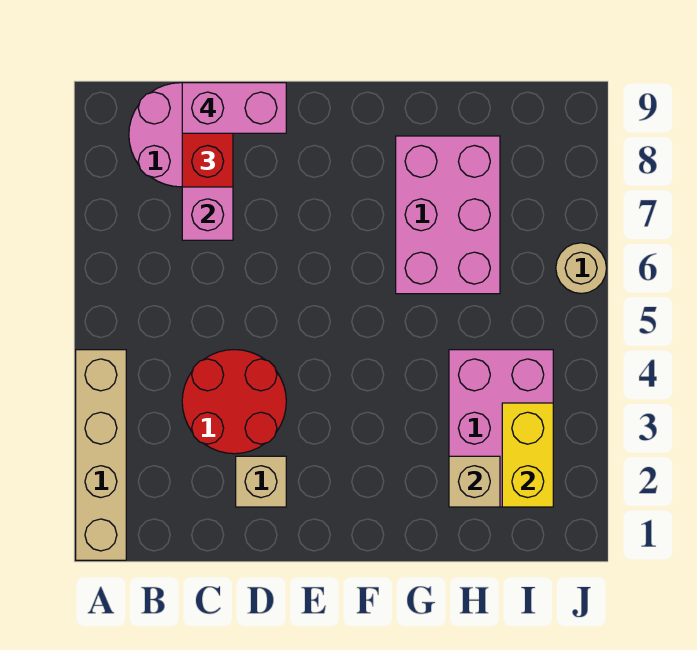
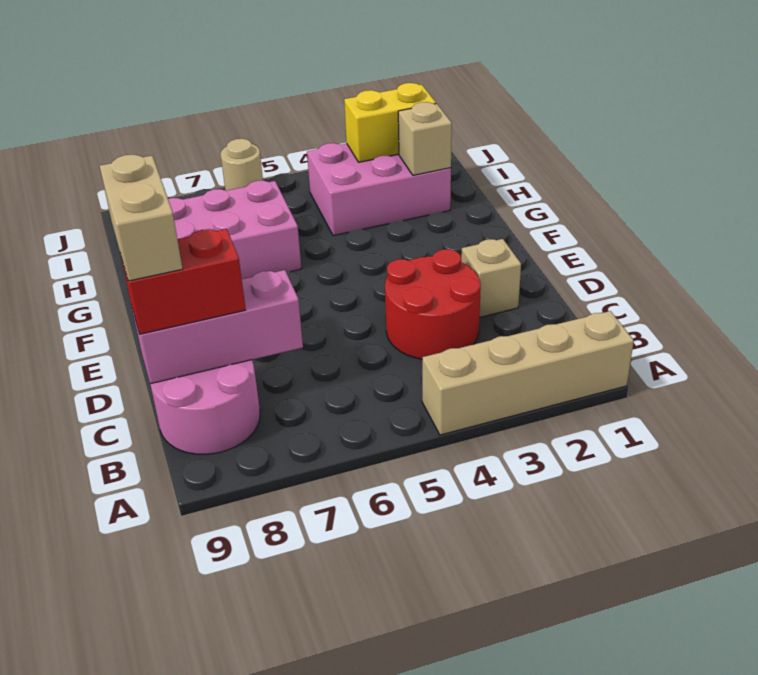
pink brick C9:D9 level 4 -> tan brick C9:D9 level 4

